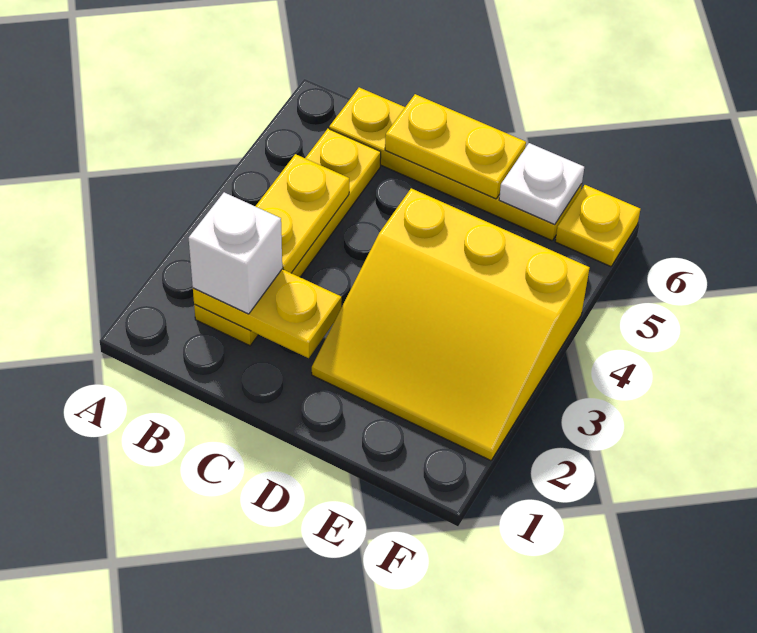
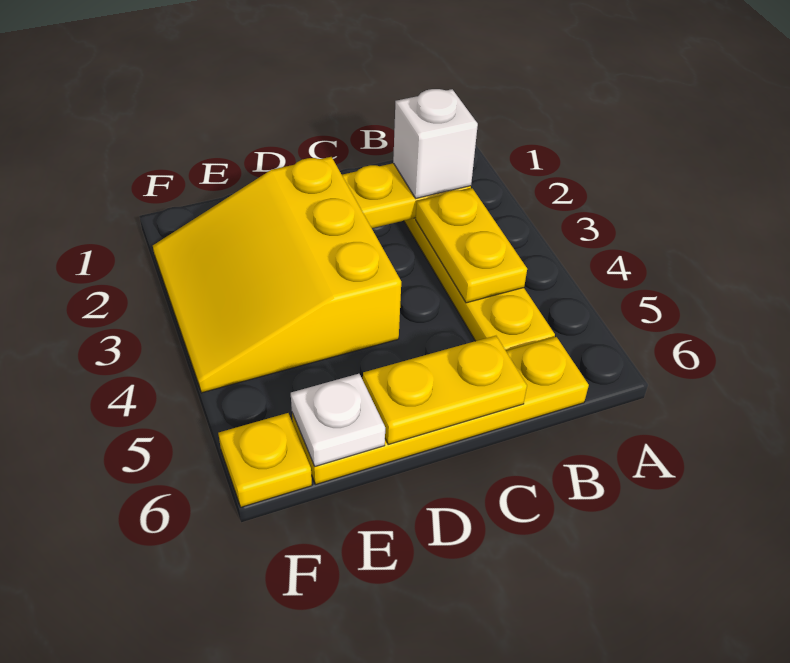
yellow slope D2:F4 level 1 top 4 -> yellow slope D2:F4 level 1 top D

